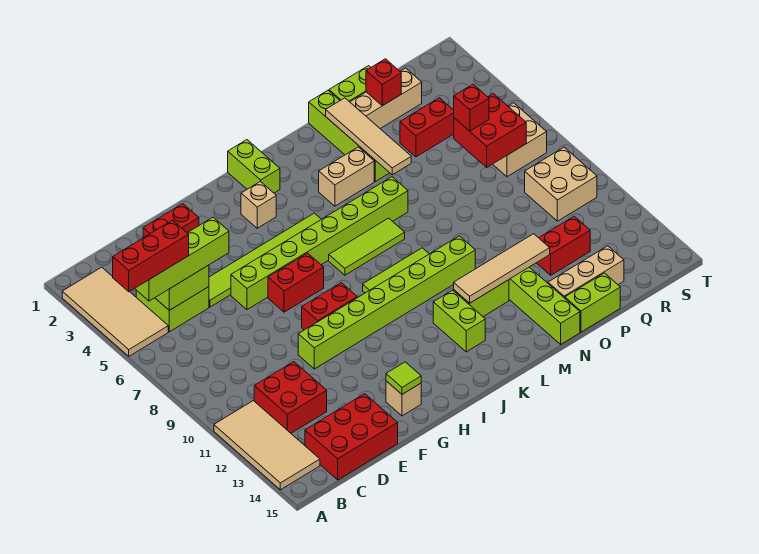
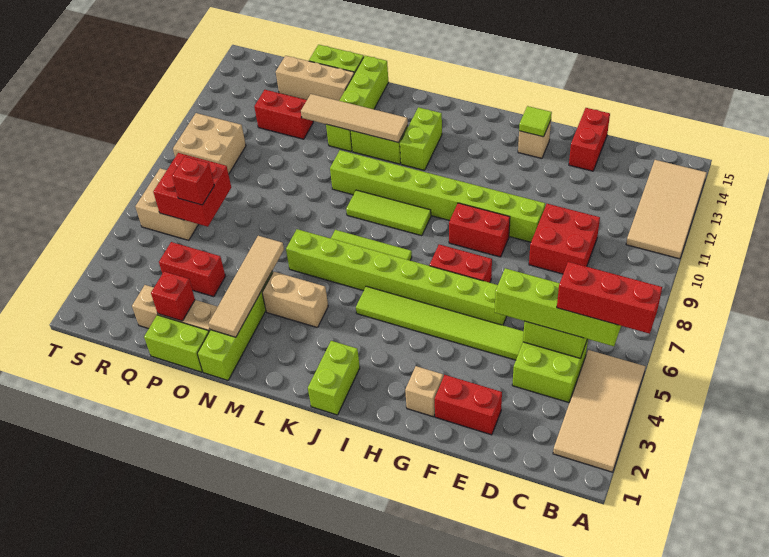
red brick C11:D12 level 1 -> red brick D9:E10 level 1
red brick C14:E15 level 1 -> red brick E14:E15 level 1
tan brick I3 level 1 -> tan brick G2 level 1

